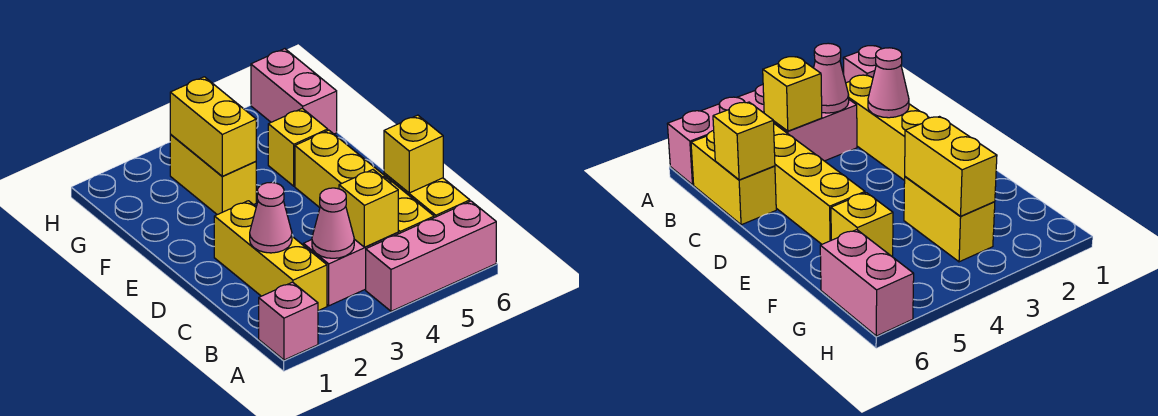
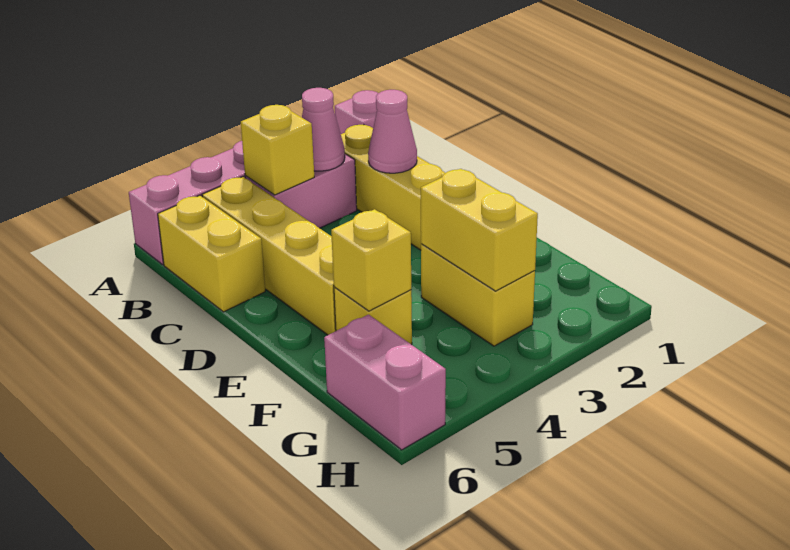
yellow brick C6 level 2 -> yellow brick F5 level 2

